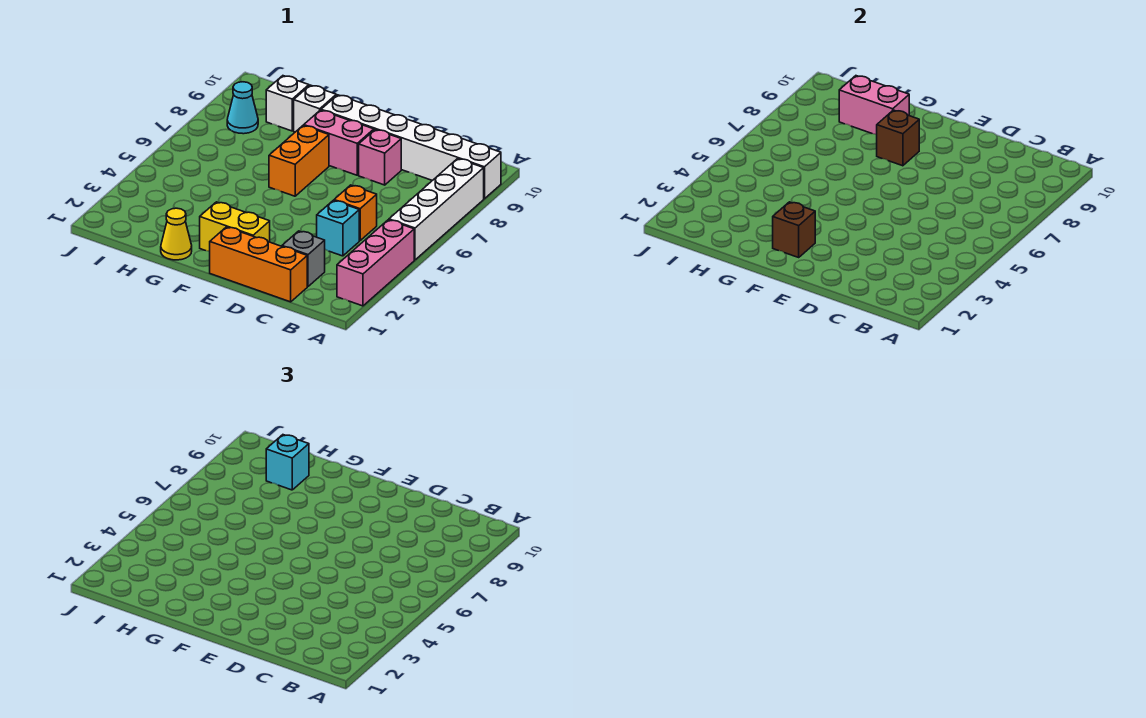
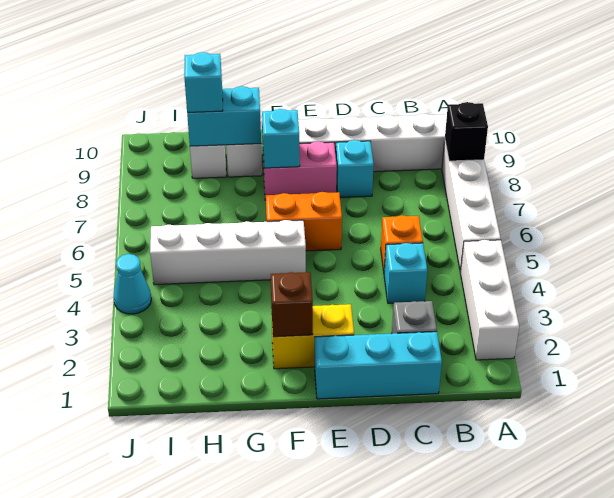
pink brick A2:A4 level 1 -> white brick A2:A4 level 1
none -> black brick A8 level 2
orange brick C1:E1 level 1 -> cyan brick C1:E1 level 1
pink brick D8 level 1 -> cyan brick D8 level 1
none -> white brick F5:I5 level 1
orange brick F6:F7 level 1 -> orange brick E6:F6 level 1
brown brick F8 level 2 -> cyan brick F8 level 2
yellow cone G1 level 1 -> none
pink brick G9:H9 level 2 -> cyan brick G9:H9 level 2
cyan cone I8 level 1 -> cyan cone J4 level 1

